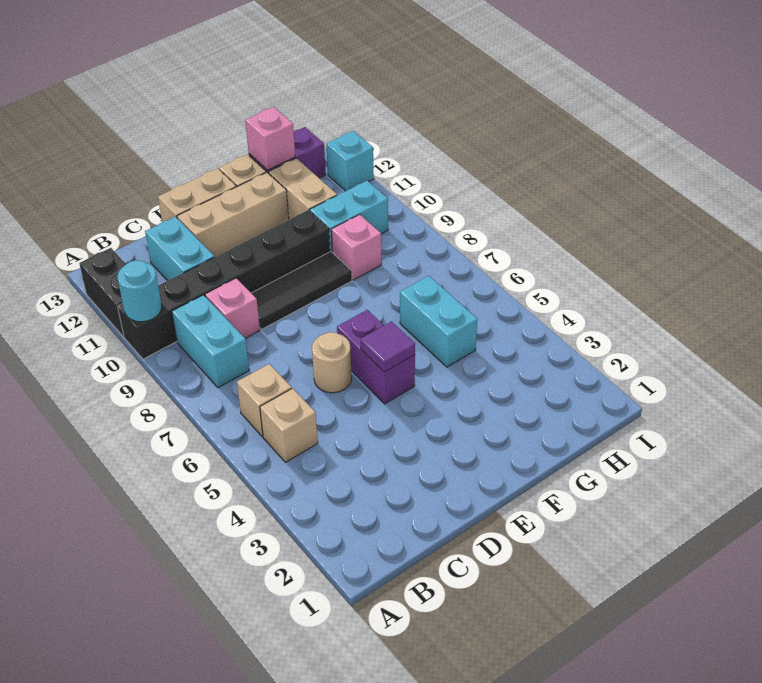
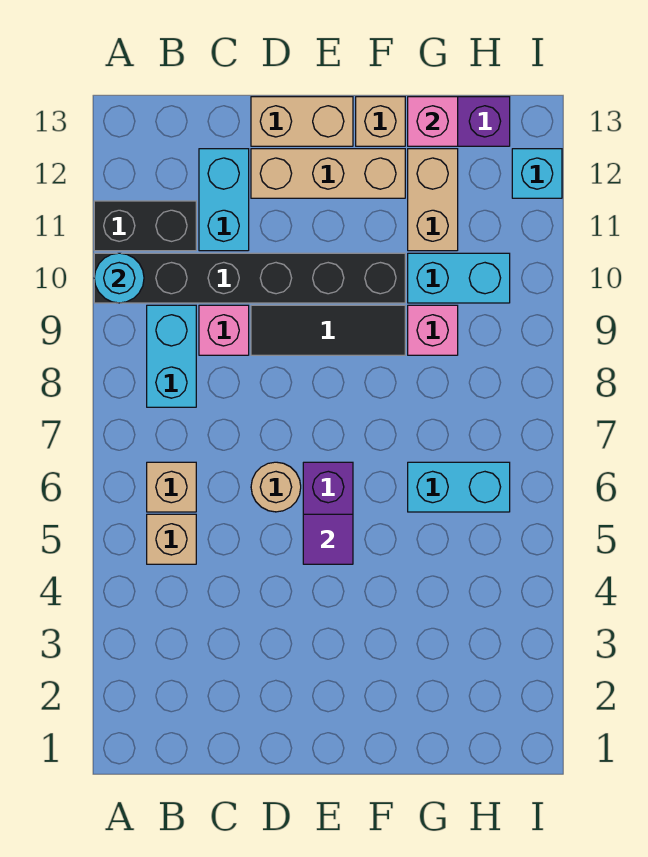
black brick A11:A12 level 1 -> black brick A11:B11 level 1
cyan brick G5:G6 level 1 -> cyan brick G6:H6 level 1

